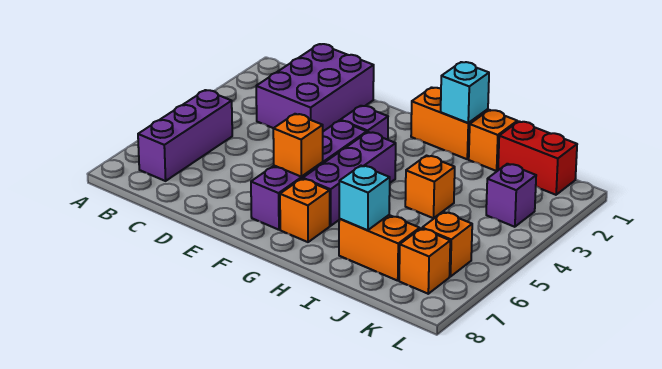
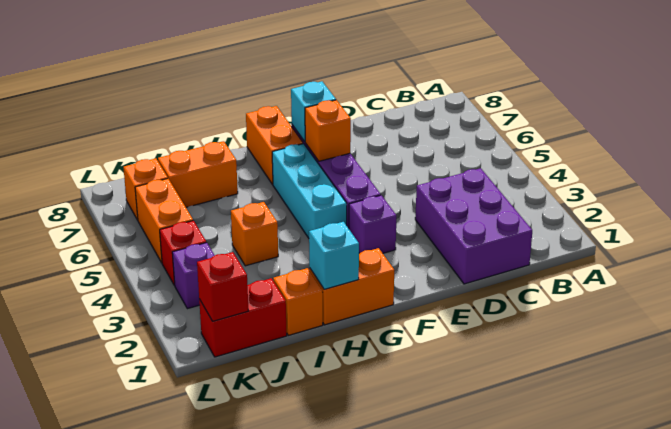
purple brick B5:B7 level 1 -> none
purple brick G4:G6 level 1 -> cyan brick G4:G6 level 1
orange brick G7 level 1 -> orange brick G7:G8 level 1
cyan brick I7 level 2 -> cyan brick F7 level 2
none -> red brick K1 level 2
none -> red brick K4 level 1
orange brick K6 level 1 -> orange brick K5:K6 level 1

